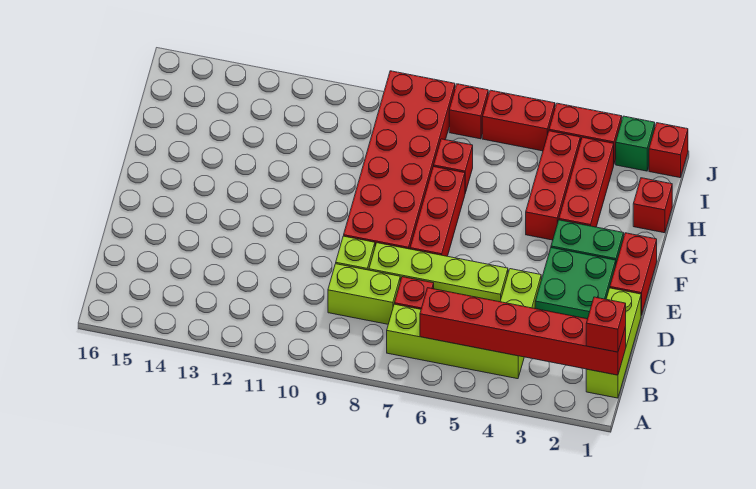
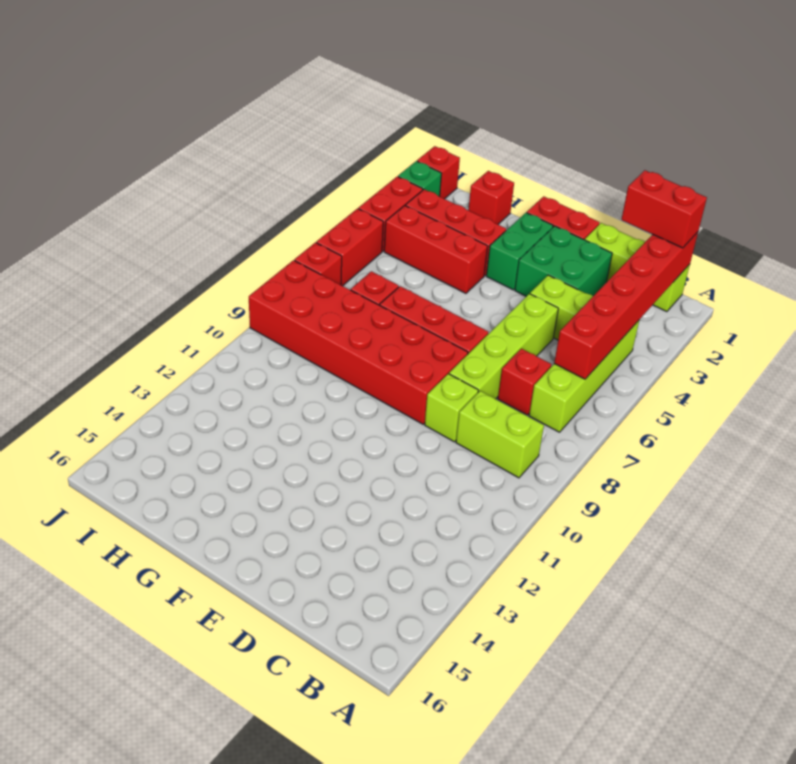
red brick B1 level 3 -> red brick B1:C1 level 3
lime brick C8:C9 level 1 -> lime brick B9:C9 level 1

